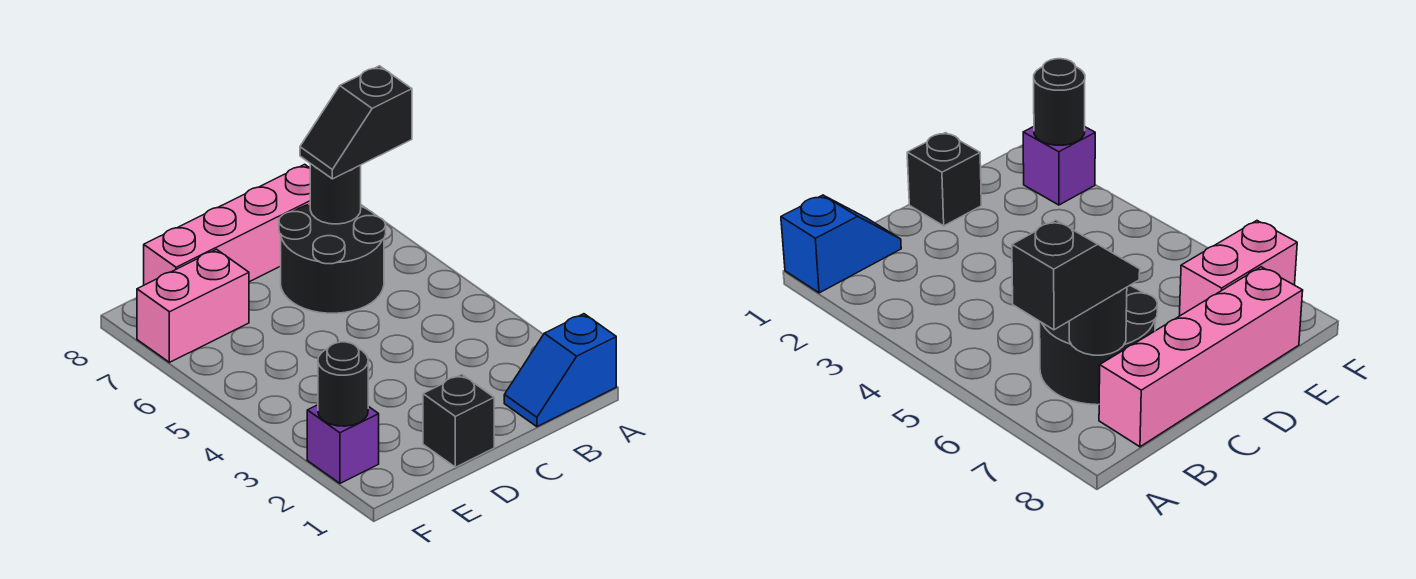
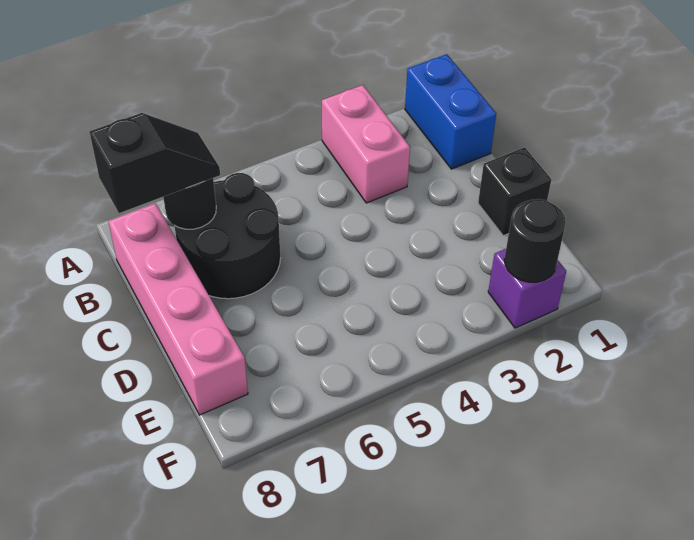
blue slope A1:B1 level 1 top A -> blue brick A1:B1 level 1
black slope A7:B7 level 3 top A -> black slope B7:B8 level 3 top 8
pink brick E7:F7 level 1 -> pink brick A3:B3 level 1

